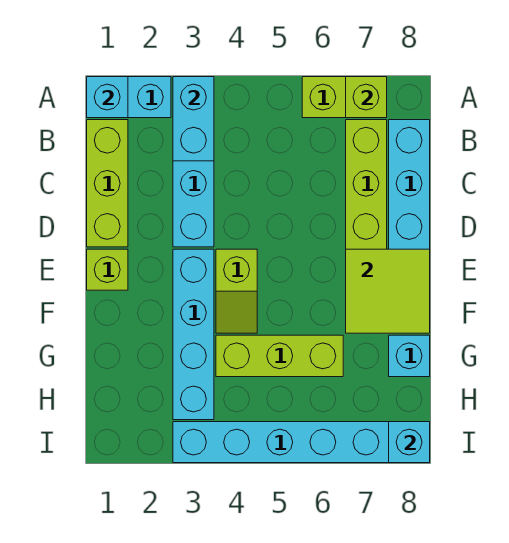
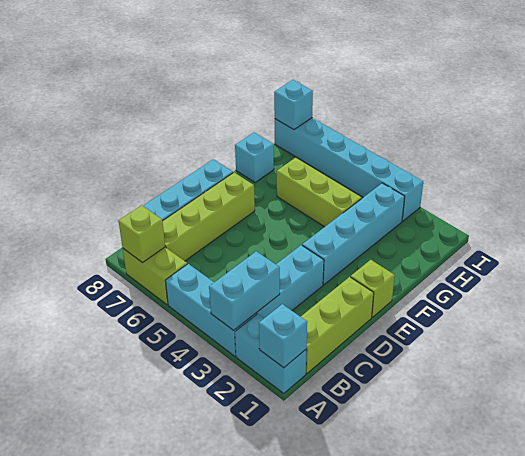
none -> cyan brick A3:A5 level 1
lime slope E4:F4 level 1 top E -> none
lime tile E7:F8 level 2 -> none

